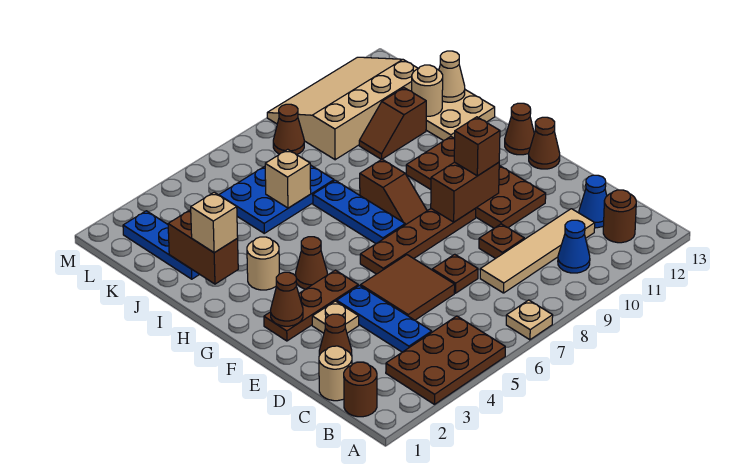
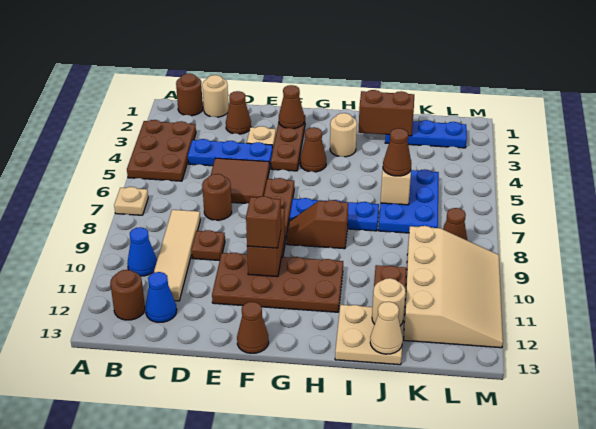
brown plate D7 level 1 -> brown round brick D7 level 1
brown cone G13 level 1 -> brown cone J6 level 3
tan brick I2 level 3 -> none

